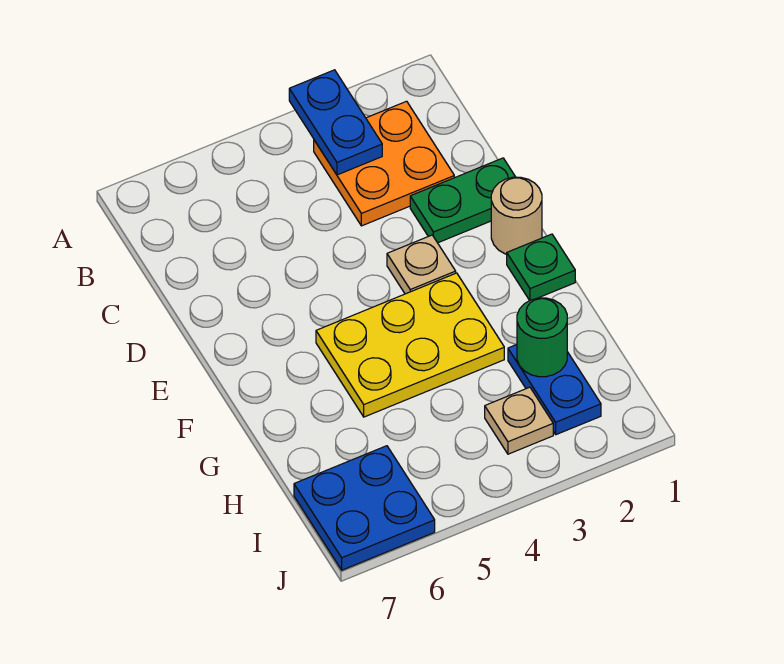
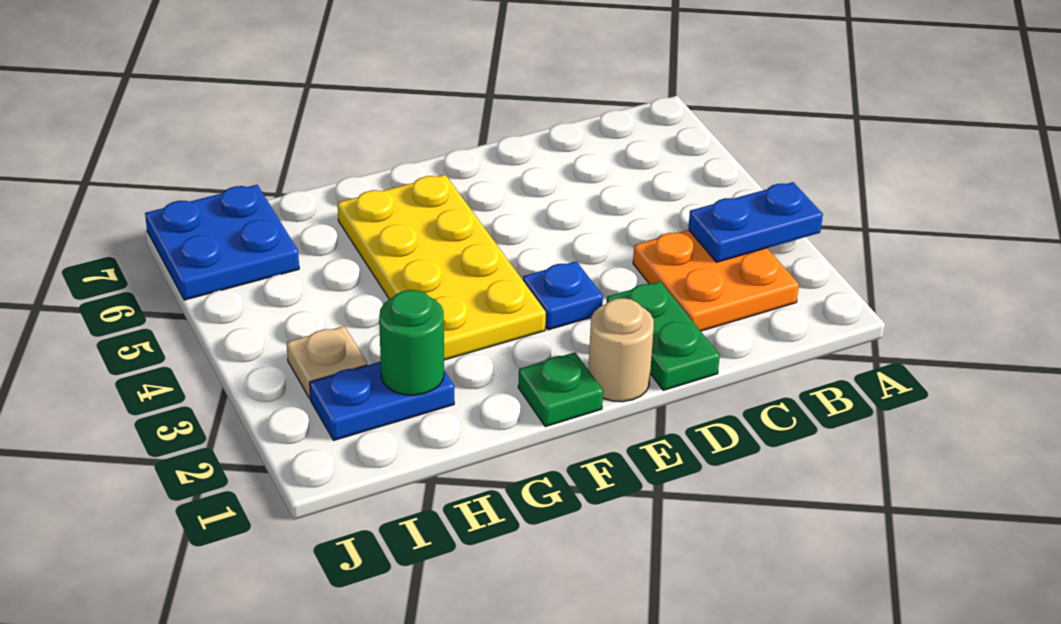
tan plate E3 level 1 -> blue plate E3 level 1
yellow plate F3:G5 level 1 -> yellow plate F3:G6 level 1

